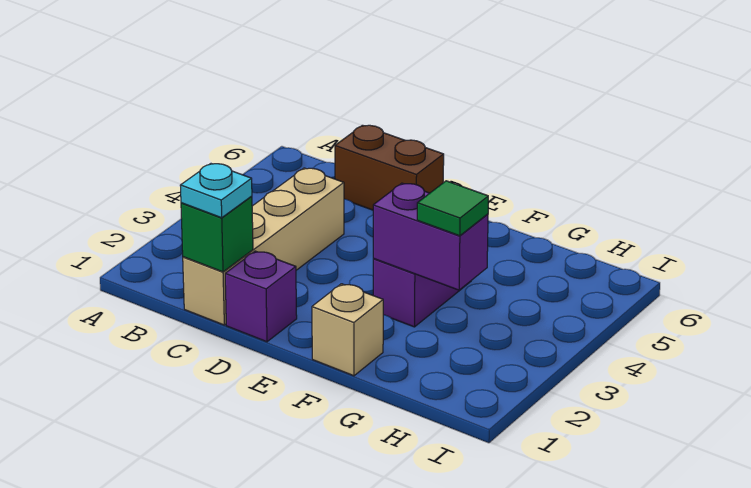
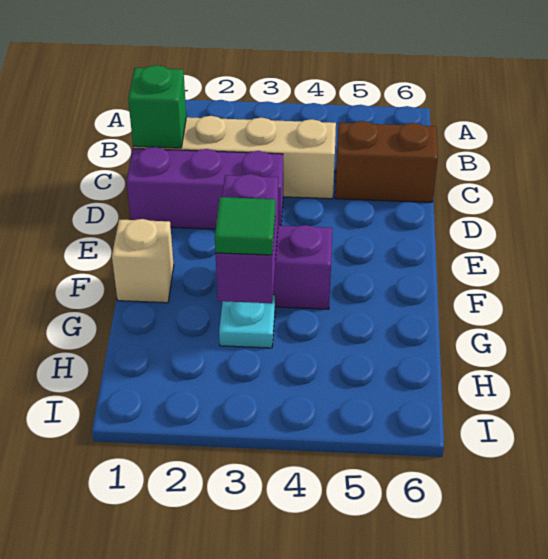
cyan plate C1 level 3 -> cyan plate G3 level 1
brown brick C6:D6 level 1 -> brown brick C5:C6 level 1
purple brick D1 level 1 -> purple brick D1:D3 level 1

